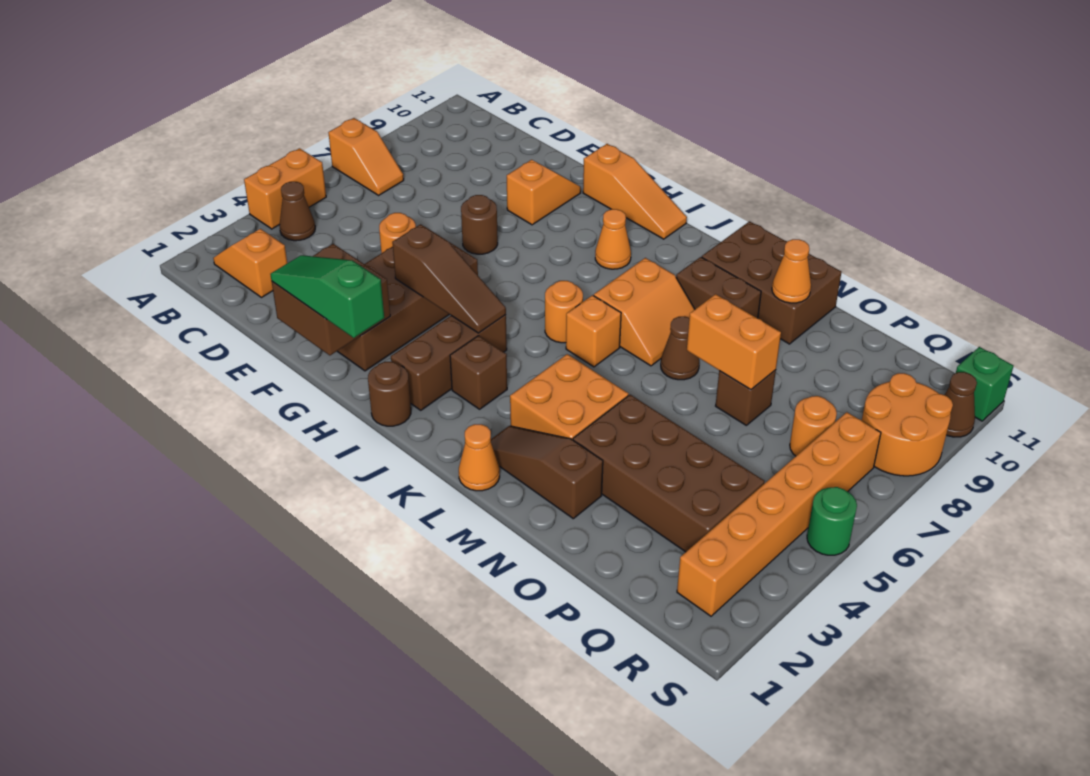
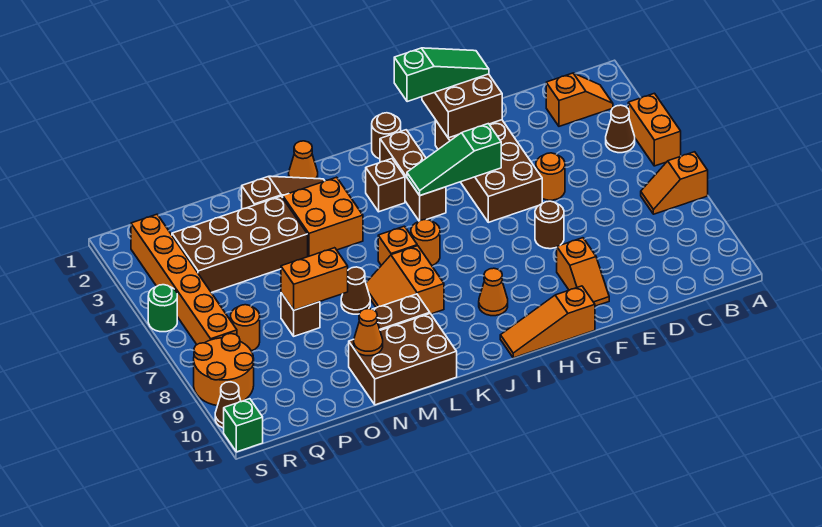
brown slope G4:I4 level 2 top G -> green slope G4:I4 level 2 top G

